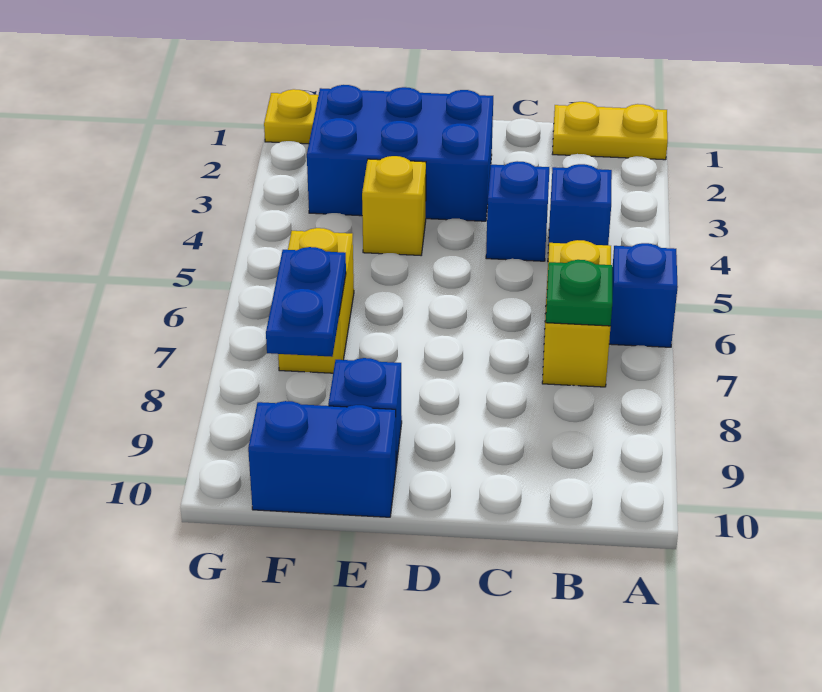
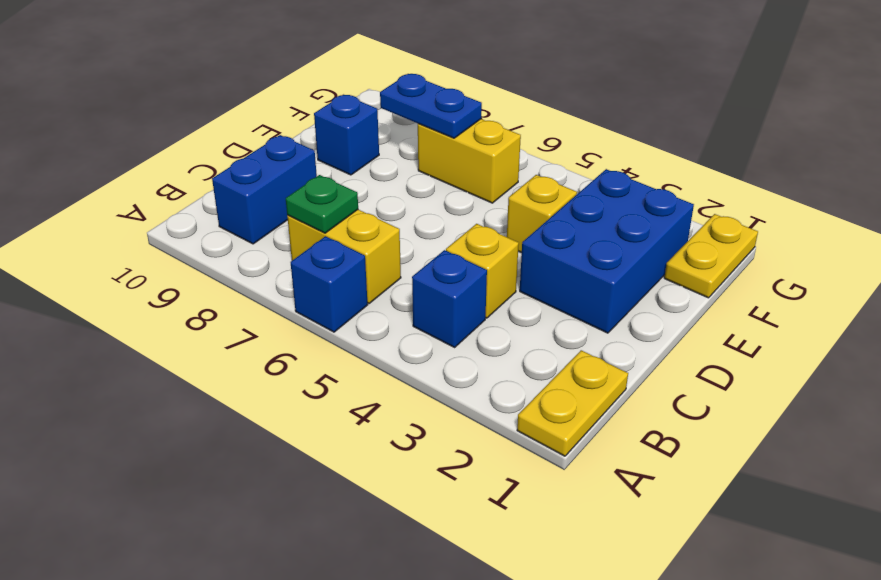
blue brick C4 level 1 -> yellow brick C4 level 1
blue brick E10:F10 level 1 -> blue brick B9:C9 level 1

